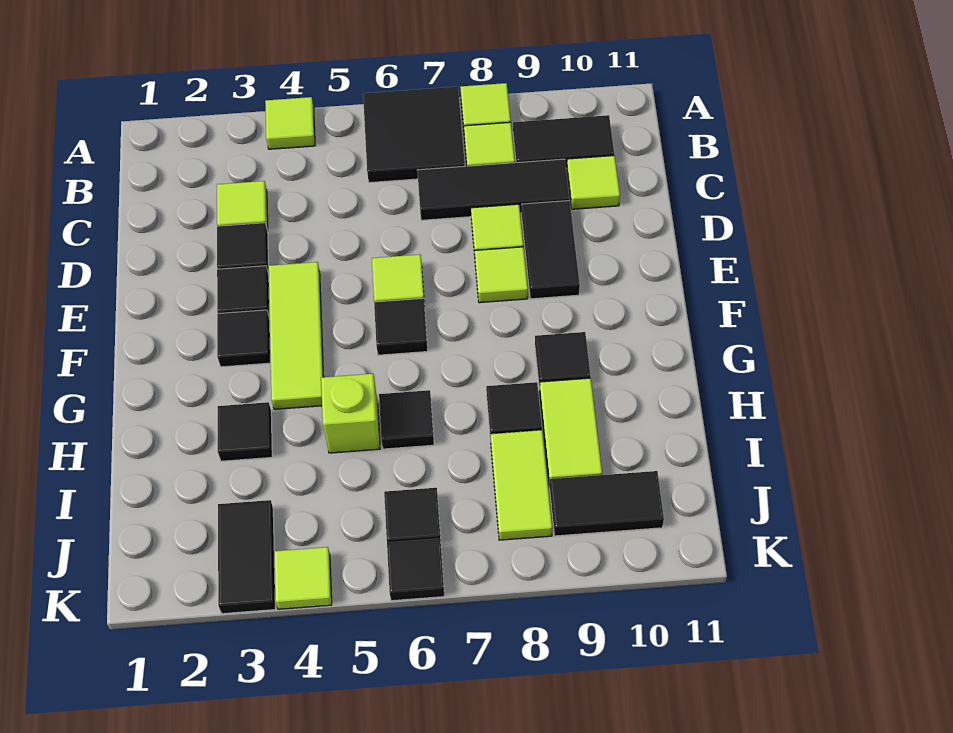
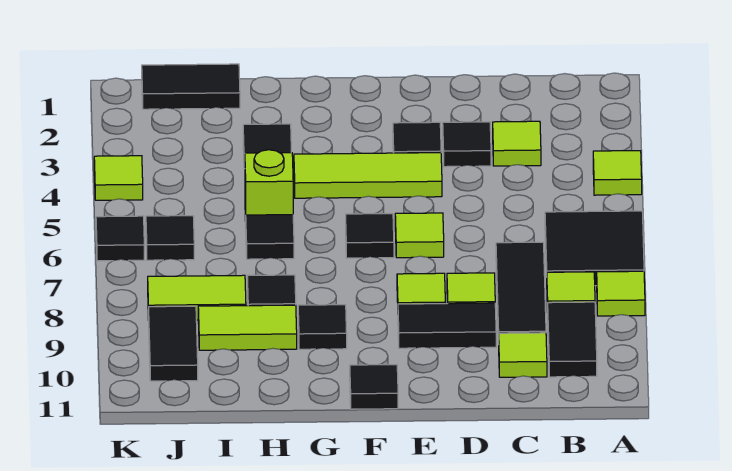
black tile F3 level 1 -> black tile F11 level 1
black tile J3:K3 level 1 -> black tile I1:J1 level 1

